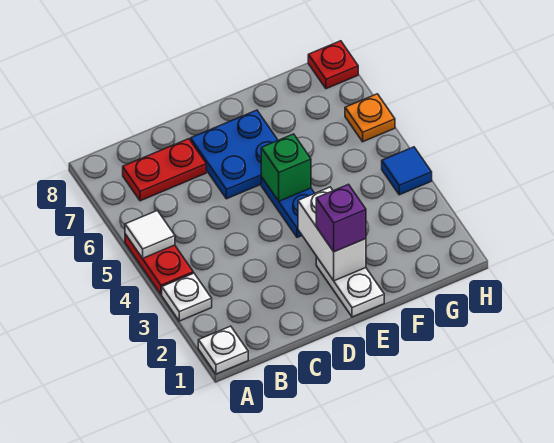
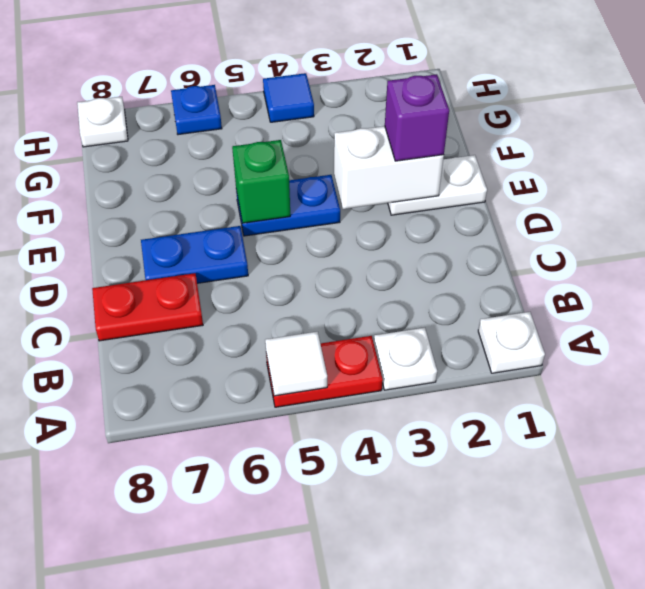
red plate B7:C7 level 1 -> red plate C7:C8 level 1
blue plate D6:E7 level 1 -> blue plate D6:D7 level 1
orange plate H6 level 1 -> blue plate H6 level 1
red plate H8 level 1 -> white plate H8 level 1

